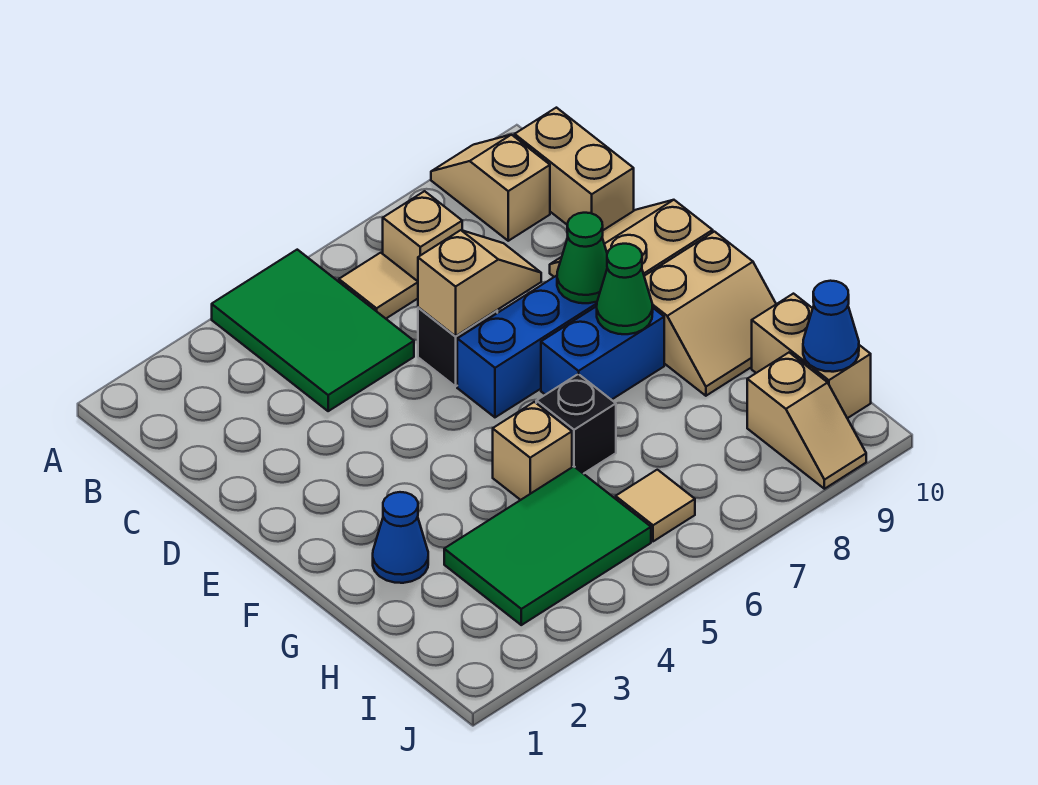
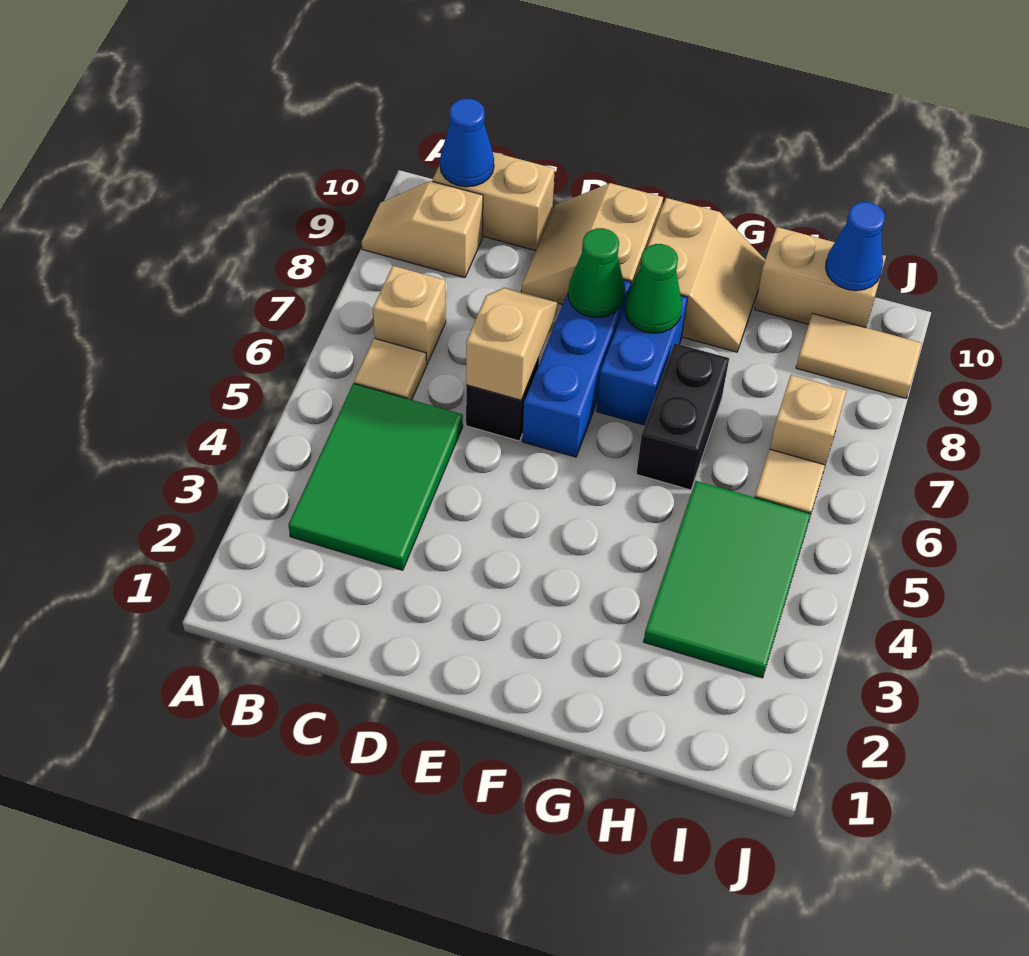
green tile A4:C5 level 1 -> green tile B3:C5 level 1
blue cone G2 level 1 -> blue cone B10 level 2
tan brick G5 level 1 -> tan brick I7 level 1
black brick G6 level 1 -> black brick G6:G7 level 1
tan slope I9:J9 level 1 top I -> tan tile I9:J9 level 1

